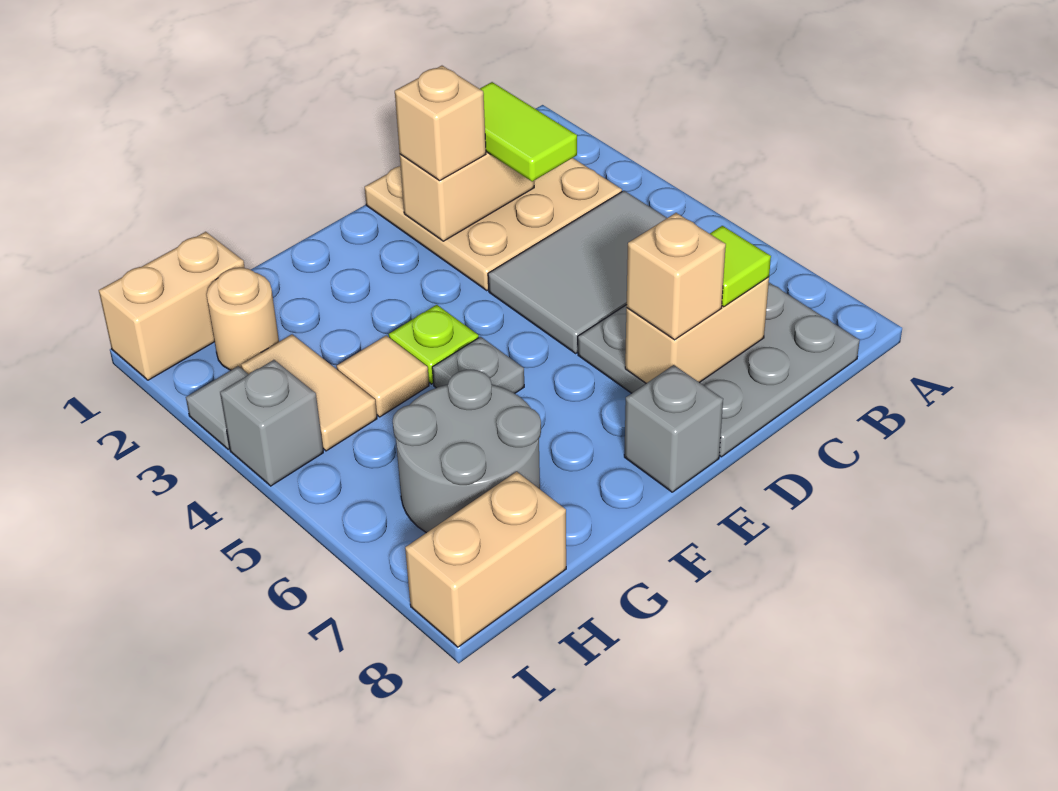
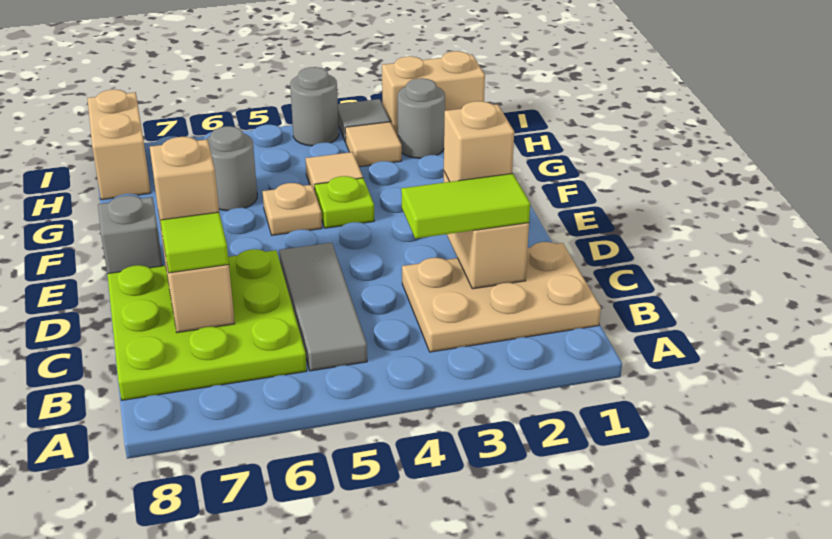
tan plate B1:D3 level 1 -> tan plate B1:C3 level 1
grey tile B4:D5 level 1 -> grey tile B5:D5 level 1
grey plate B6:D8 level 1 -> lime plate B6:D8 level 1
grey plate F5 level 1 -> tan plate F5 level 1
grey round brick G6:H7 level 1 -> grey round brick G6 level 1
tan brick H1:I1 level 1 -> tan brick I1:I2 level 1
tan round brick H2 level 1 -> grey round brick H2 level 1
tan tile H3:H4 level 1 -> tan tile H3 level 1
grey brick I4 level 1 -> grey round brick I4 level 1

